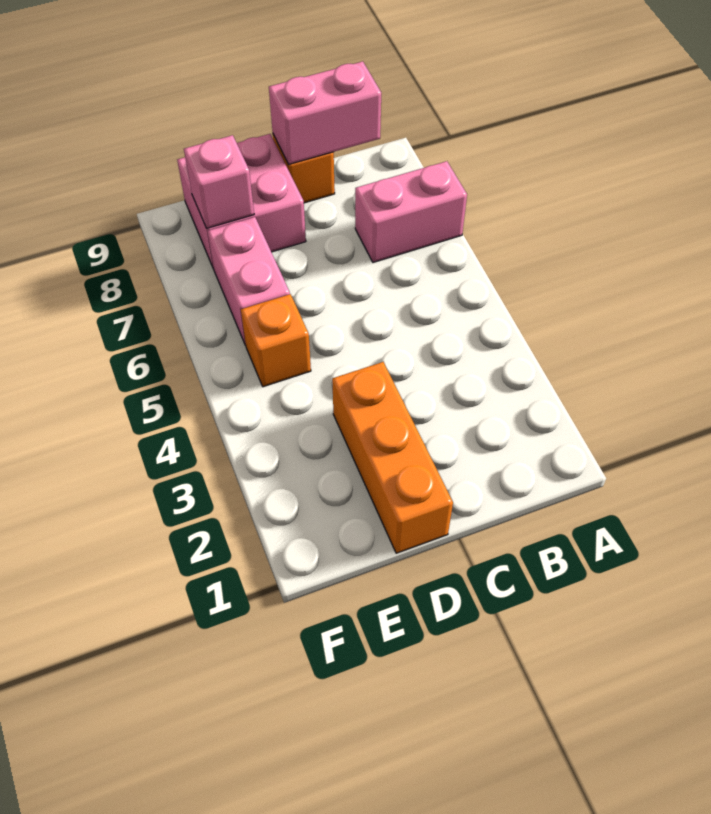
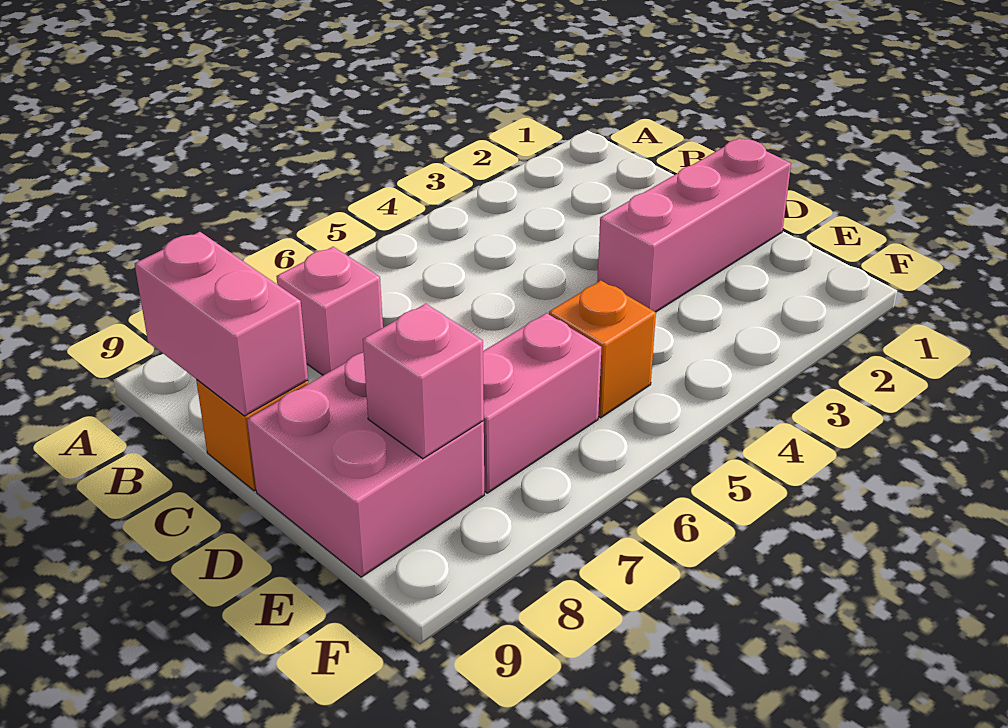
pink brick A7:B7 level 1 -> pink brick B7 level 1
orange brick D1:D3 level 1 -> pink brick D1:D3 level 1

